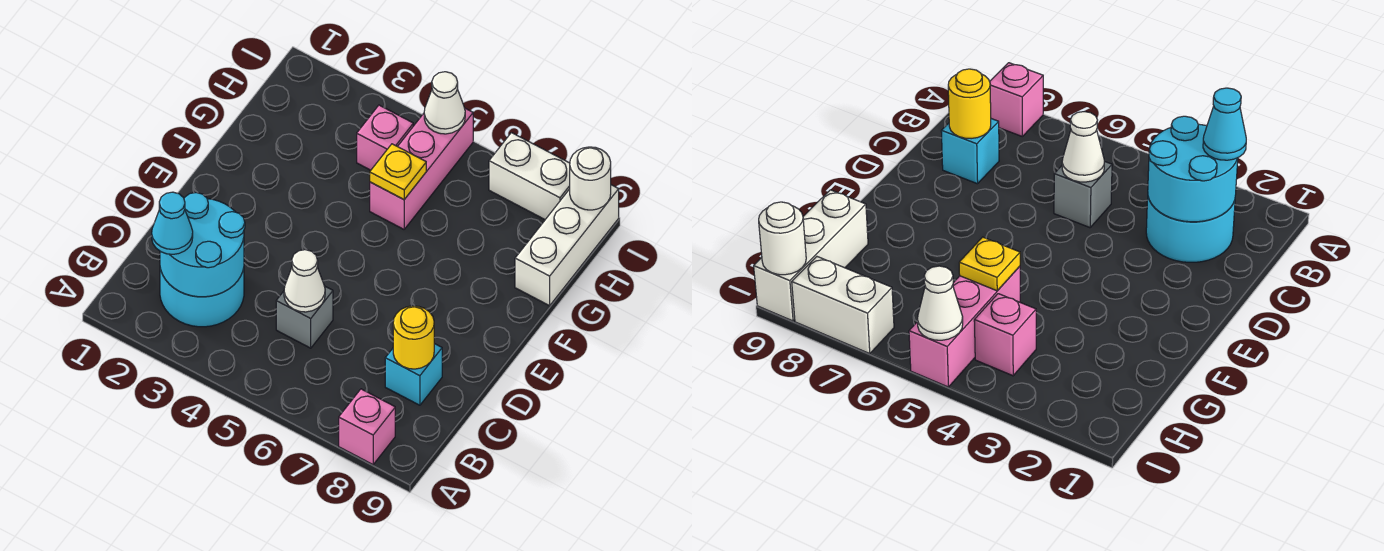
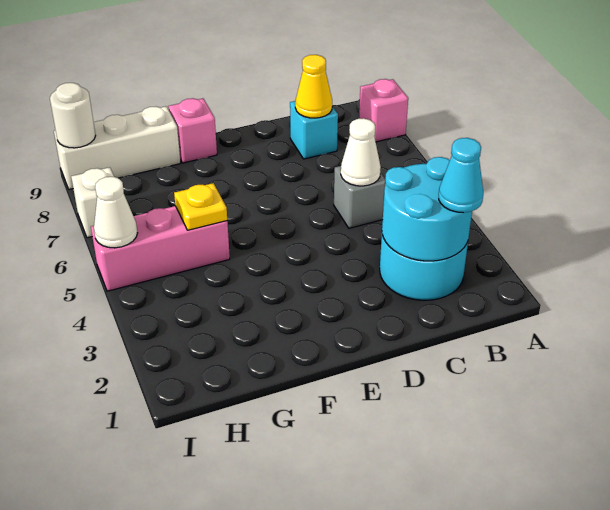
yellow round brick C8 level 2 -> yellow cone C8 level 2
pink brick H4 level 1 -> pink brick F9 level 1
white brick I7:I8 level 1 -> white brick I7 level 1

